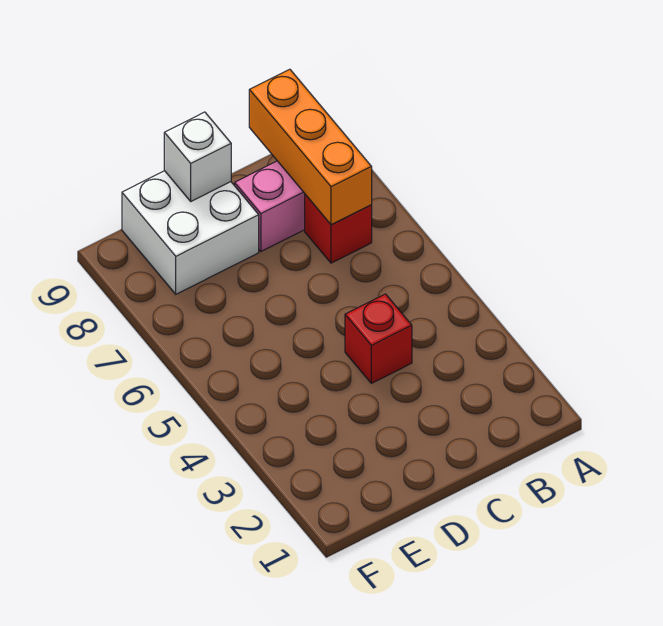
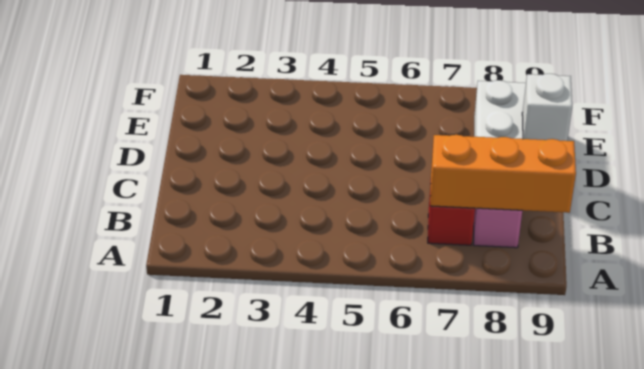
red brick C4 level 1 -> none

